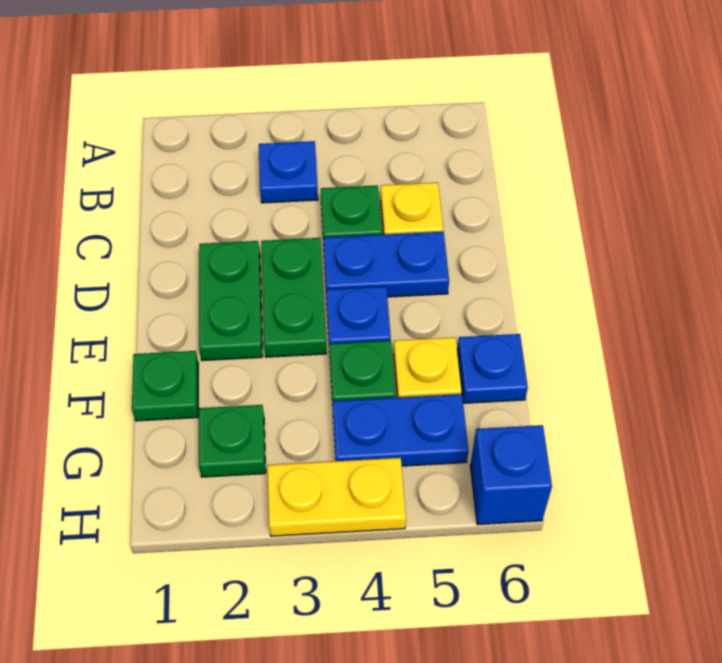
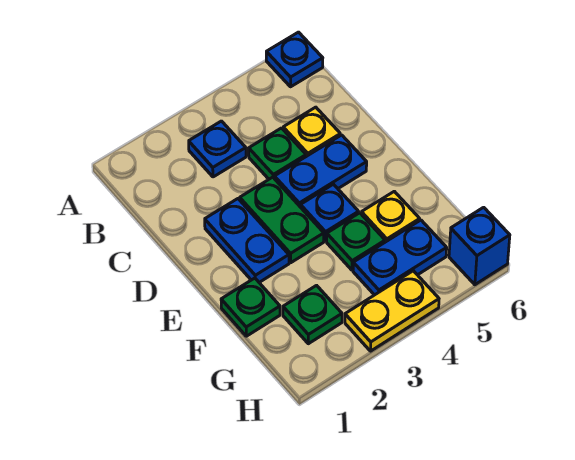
green plate D2:E2 level 1 -> blue plate D2:E2 level 1
blue plate F6 level 1 -> blue plate A6 level 1

